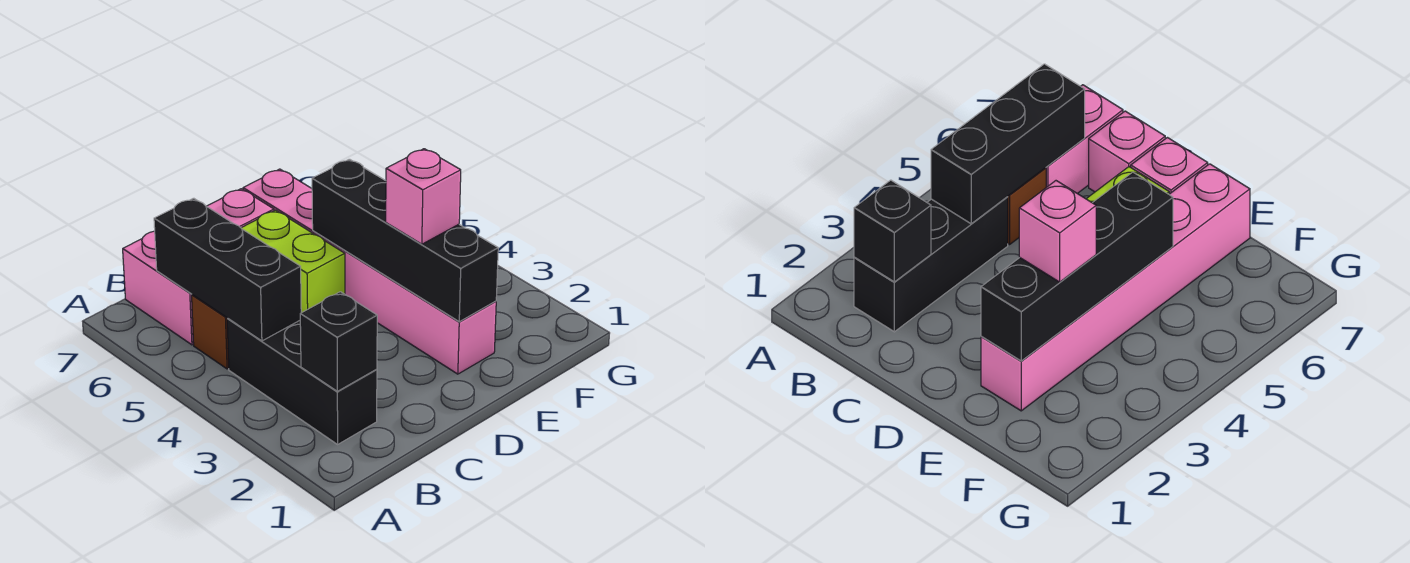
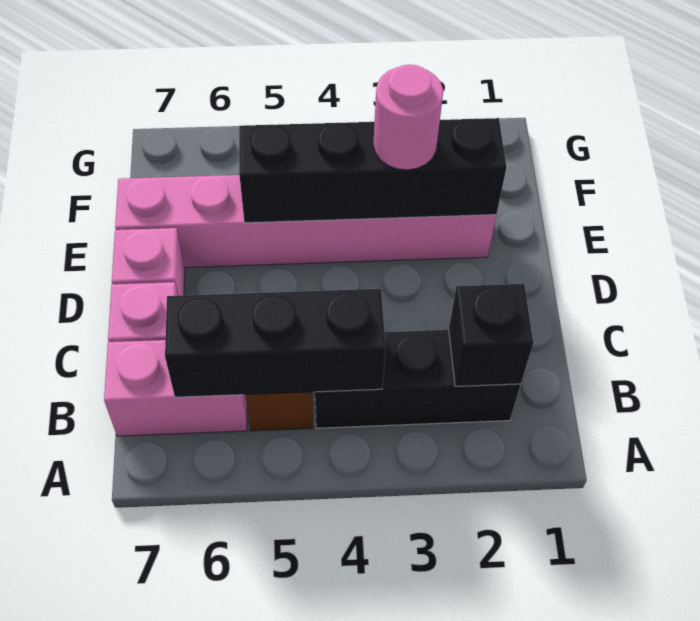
lime brick D5:D6 level 1 -> none
pink brick E3 level 3 -> pink round brick E3 level 3

